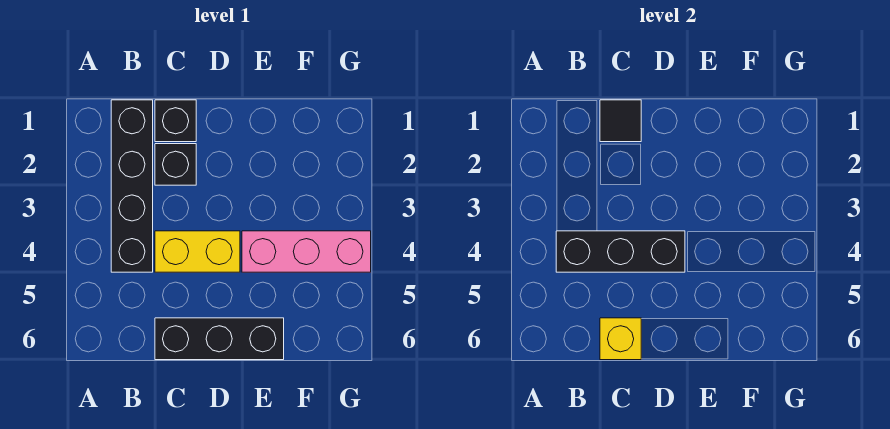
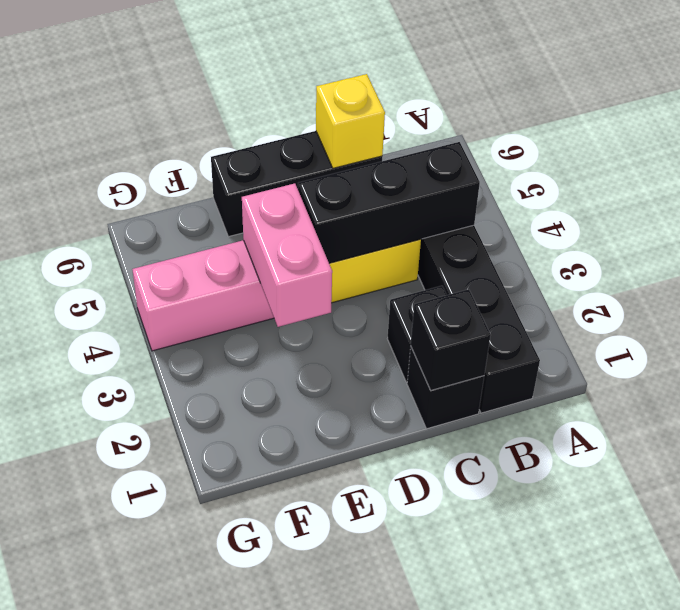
black tile C1 level 2 -> black brick C1 level 2
none -> pink brick E3:E4 level 2

